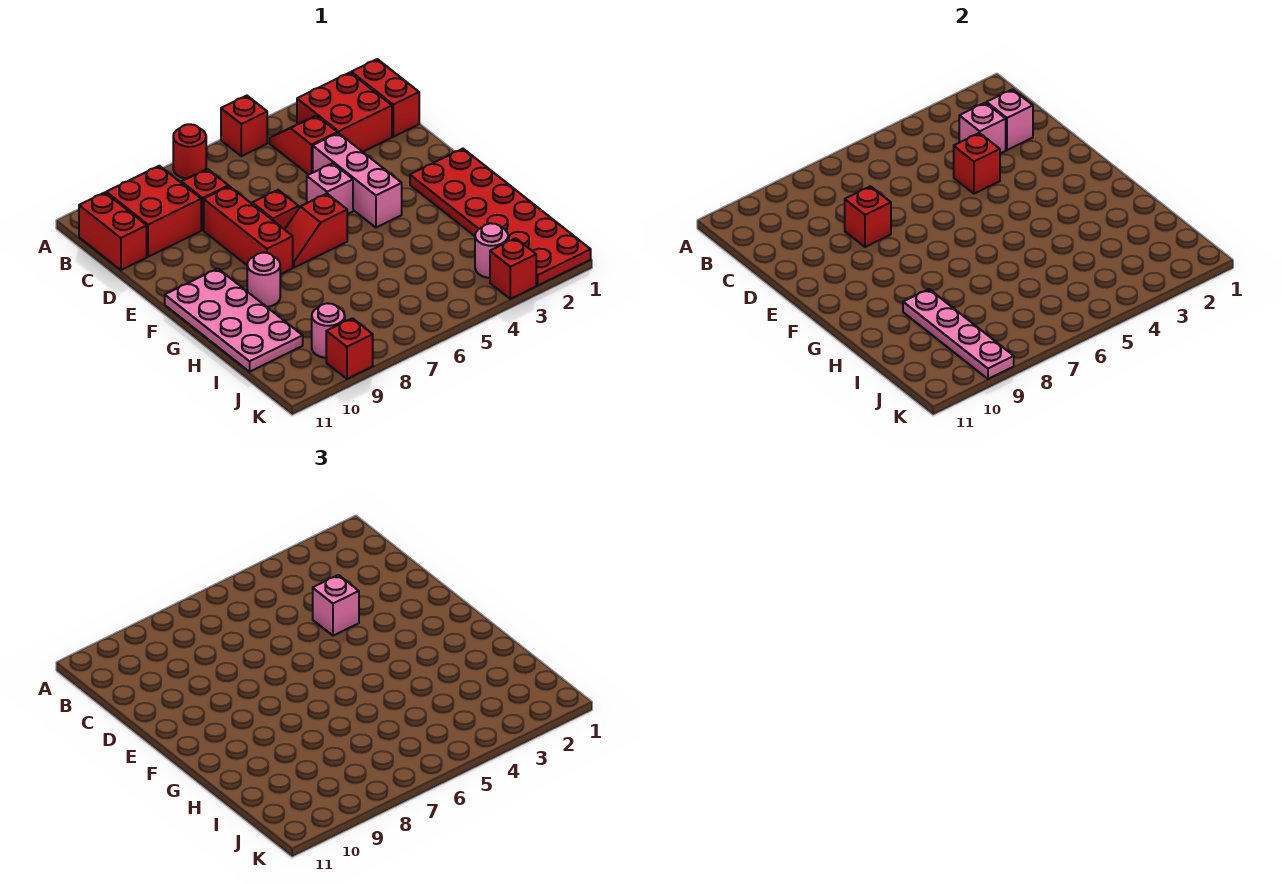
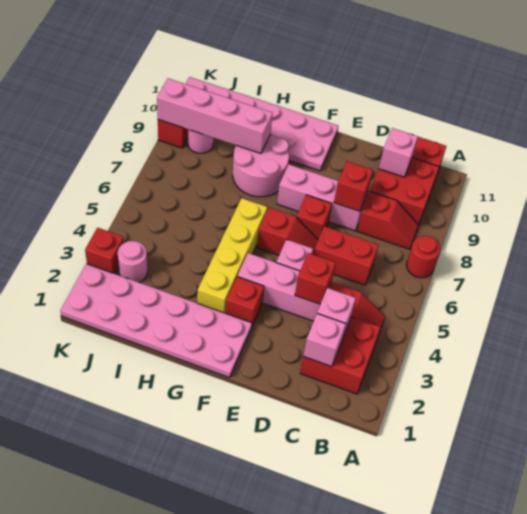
red brick A5 level 1 -> red brick F3 level 1
red brick B1:C1 level 1 -> red brick C6:D6 level 1
pink brick D4 level 3 -> pink brick C10 level 2
red brick D8:F8 level 1 -> pink brick D8:F8 level 1
red plate F1:K2 level 1 -> pink plate F1:K2 level 1
red slope F6:F7 level 1 top 6 -> red slope E6:F6 level 1 top F
pink plate F10:I11 level 1 -> pink plate F10:K11 level 1
none -> yellow brick G3:G6 level 1
pink round brick G9 level 1 -> pink round brick G8:H9 level 1
pink plate H9:K9 level 2 -> pink brick H9:K9 level 2

